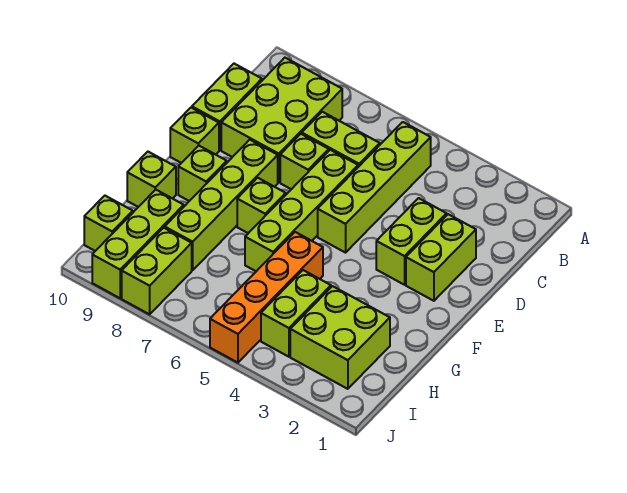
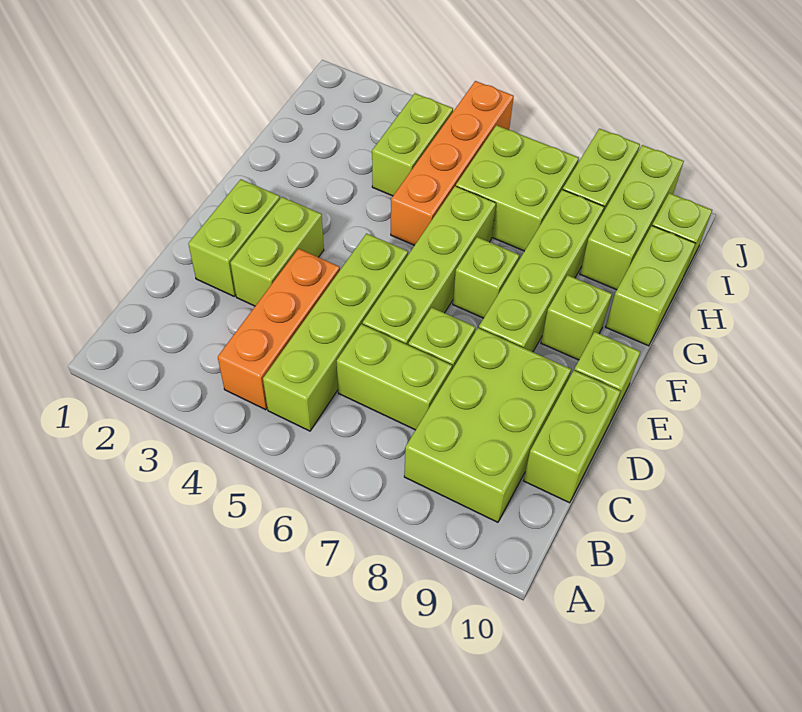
none -> orange brick B4:D4 level 1
lime brick G10 level 1 -> lime brick G10:H10 level 1
lime brick H2:I3 level 1 -> lime brick H6:I7 level 1

